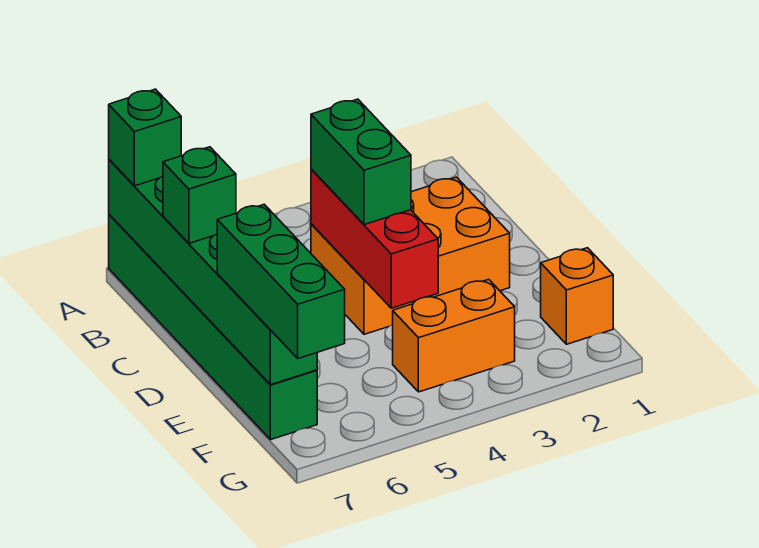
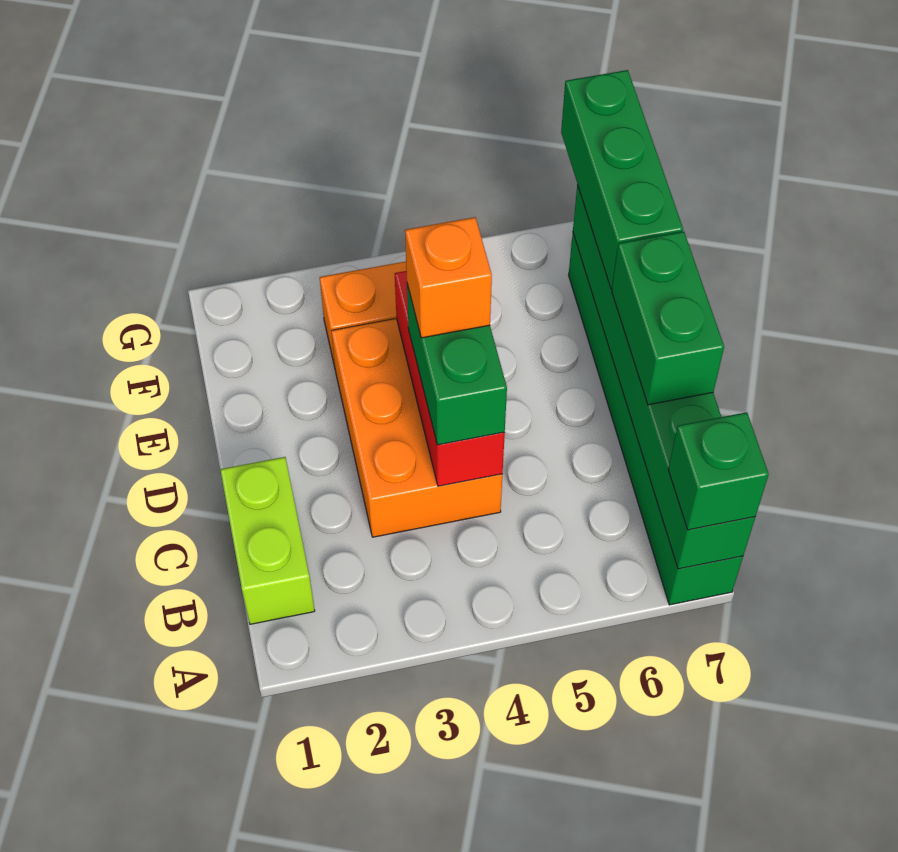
none -> lime brick B1:C1 level 1
orange brick C2:D4 level 1 -> orange brick C3:E4 level 1
green brick C7 level 3 -> green brick C7:D7 level 3
orange brick F1 level 1 -> orange brick D4 level 4

